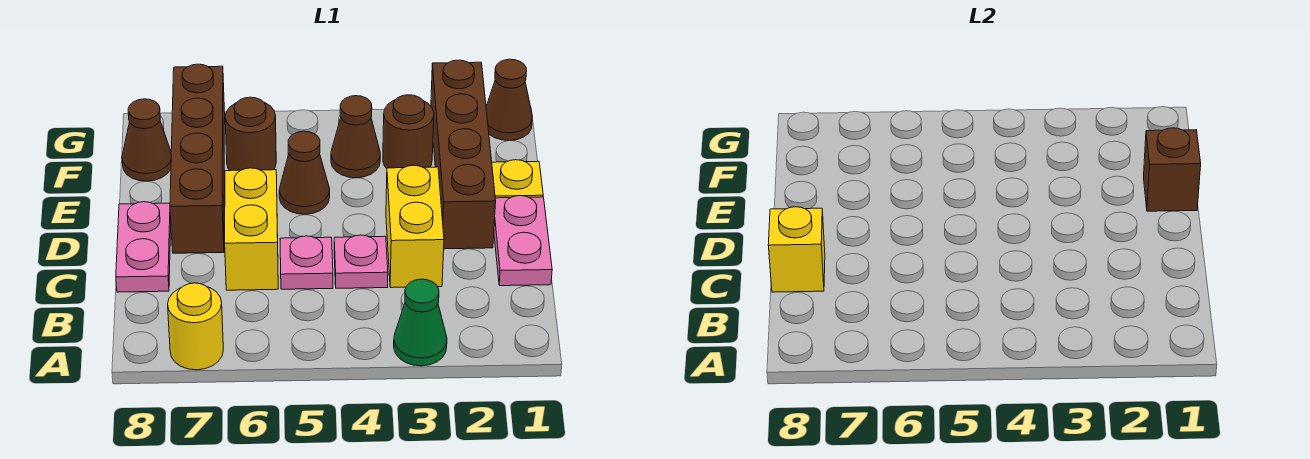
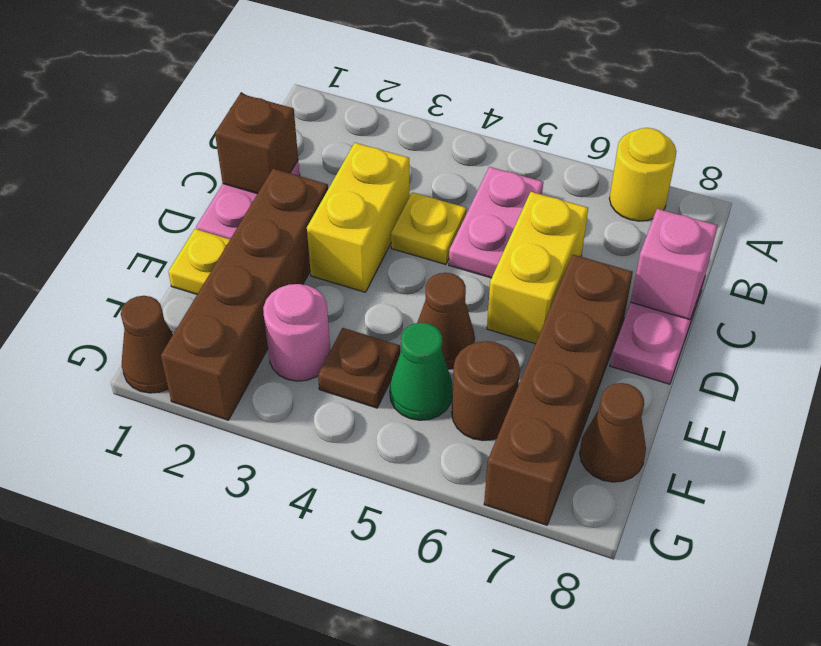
green cone A3 level 1 -> green cone F5 level 1
pink plate C4 level 1 -> yellow plate C4 level 1
pink plate C5 level 1 -> pink plate B5:C5 level 1
yellow brick C8 level 2 -> pink brick C8 level 2
brown brick E1 level 2 -> brown brick C1 level 2
brown round brick F3 level 1 -> pink round brick F3 level 1
brown cone F4 level 1 -> brown plate F4 level 1

